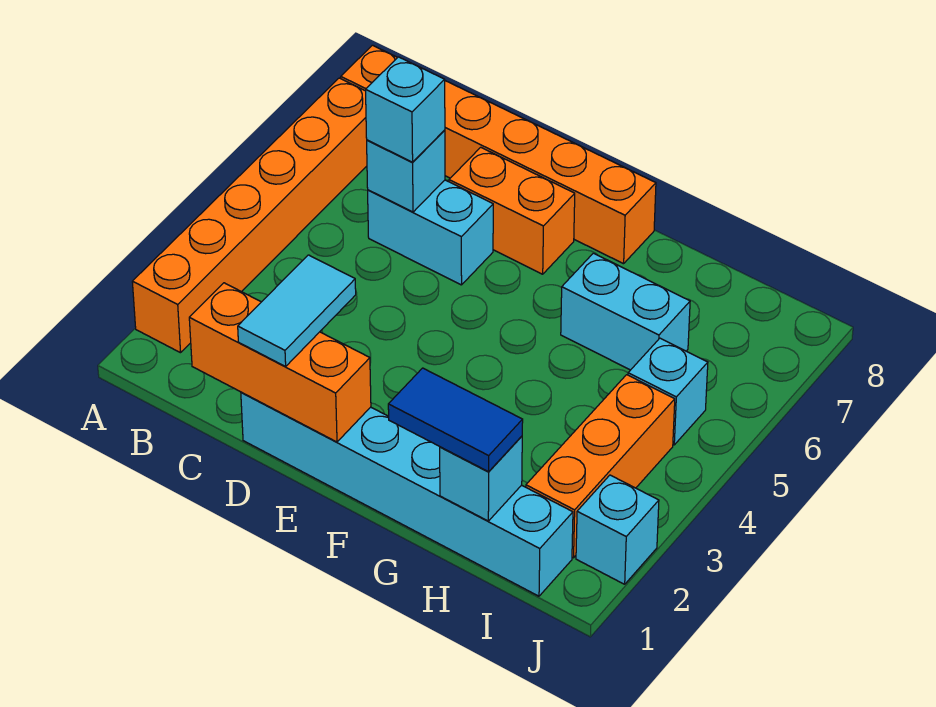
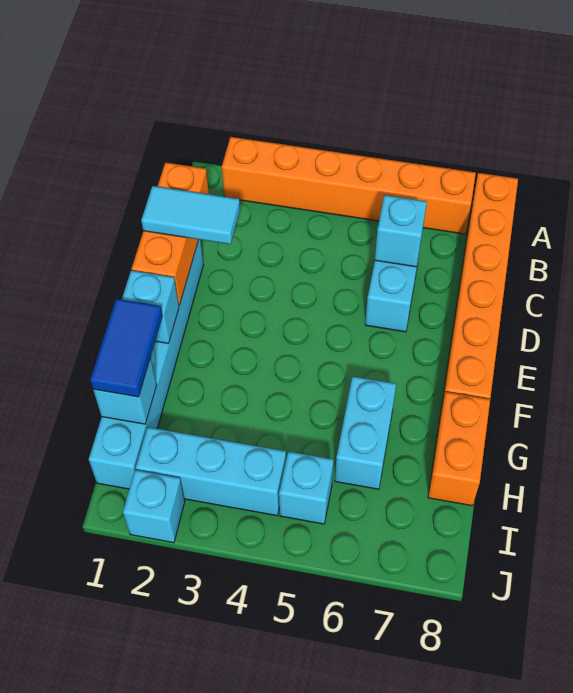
cyan brick C6 level 3 -> cyan brick F1 level 2
orange brick D7:E7 level 1 -> orange brick G8:H8 level 1
orange brick I2:I4 level 1 -> cyan brick I2:I4 level 1

